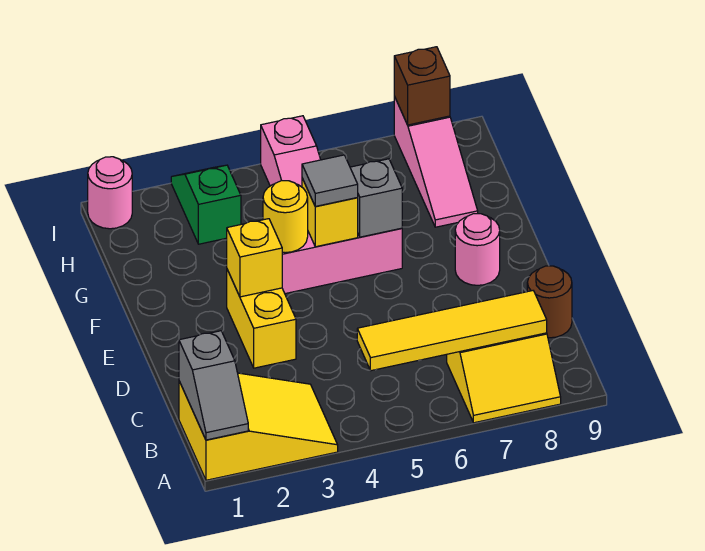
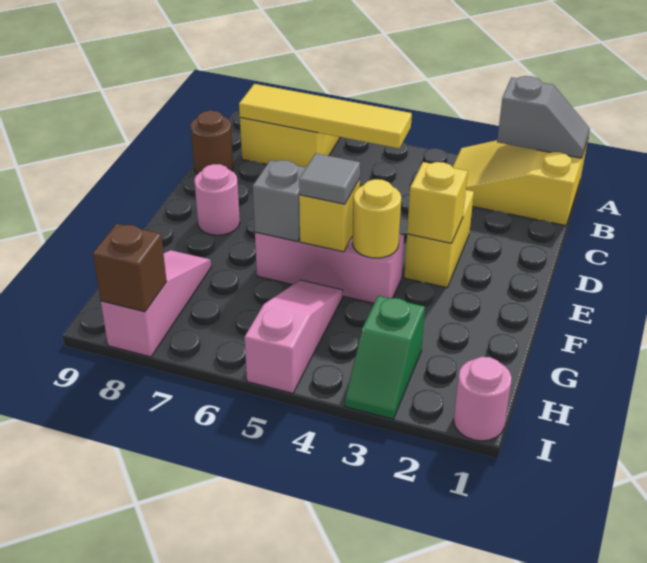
grey slope A1:B1 level 2 top B -> grey slope A1:A2 level 2 top 2

